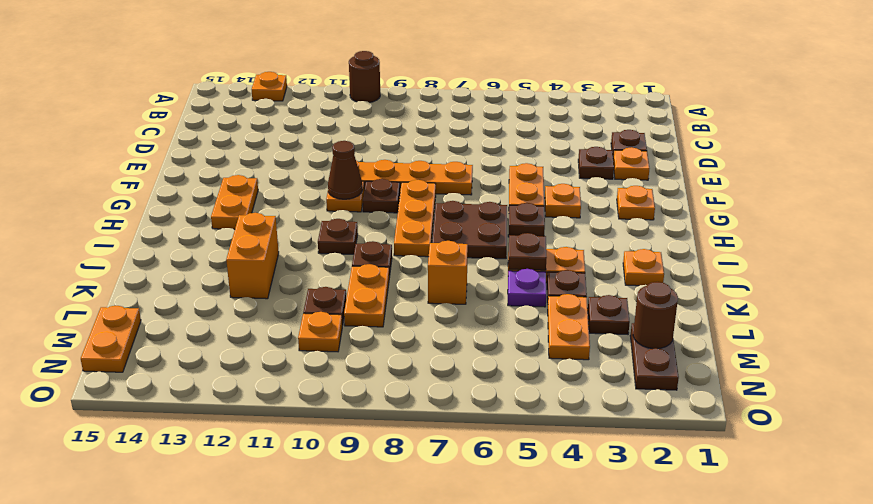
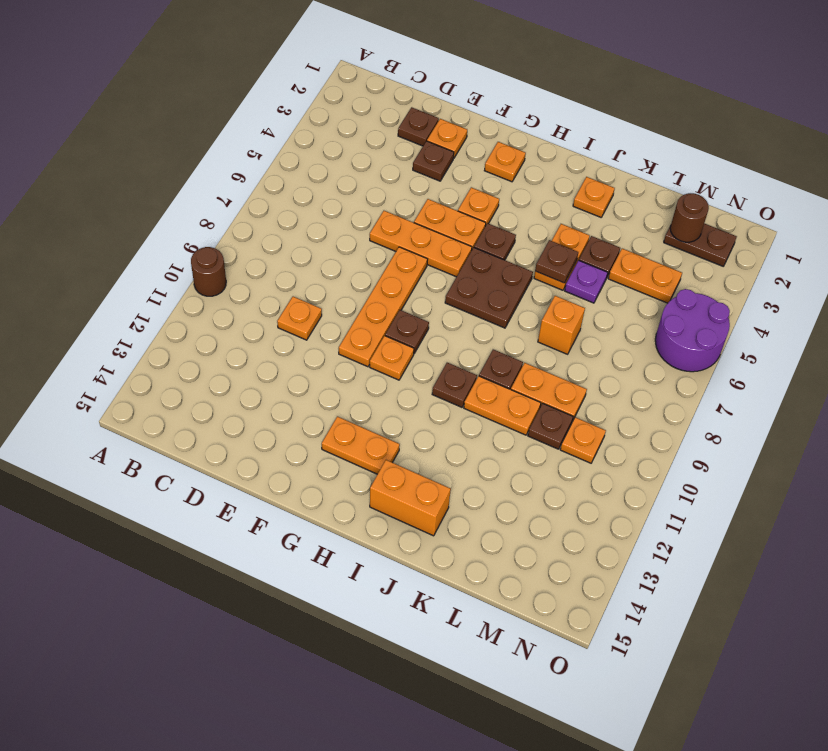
orange plate A13 level 1 -> orange plate D10 level 1
orange plate G8:I8 level 1 -> orange plate E6:G6 level 1
brown cone G10 level 2 -> none
orange brick J12:K12 level 1 -> orange brick I14:J14 level 1
brown plate L3 level 1 -> none
orange plate M15:N15 level 1 -> orange plate J10:K10 level 1
none -> purple round brick N5:O6 level 1

